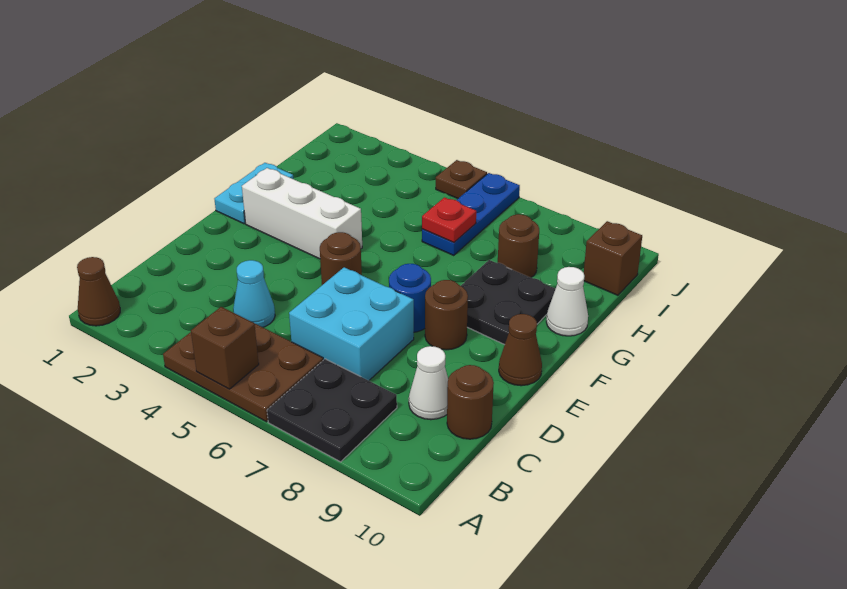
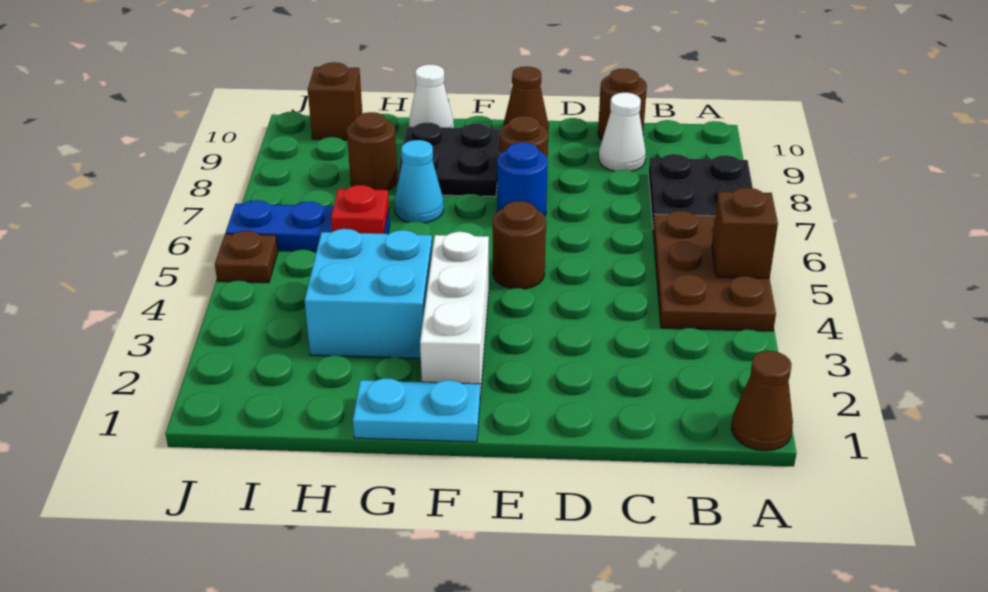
cyan cone C4 level 1 -> cyan cone G7 level 1
cyan brick C6:D7 level 1 -> cyan brick G3:H4 level 1

